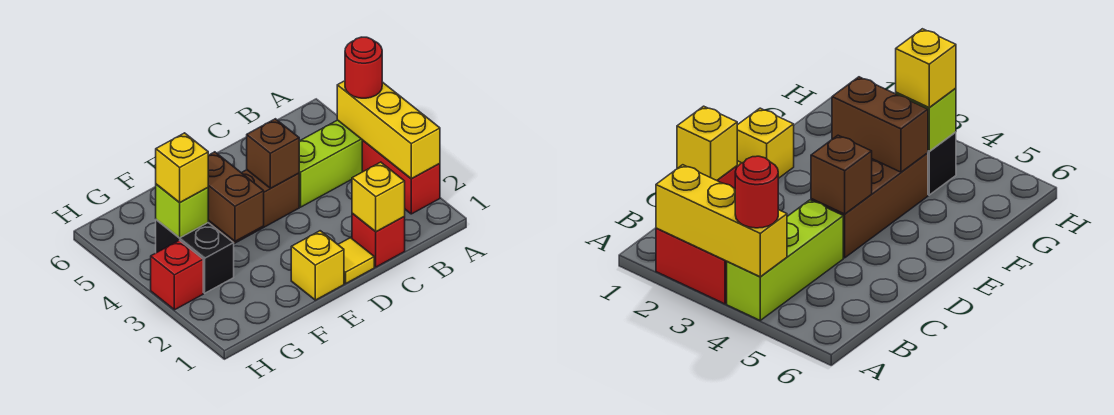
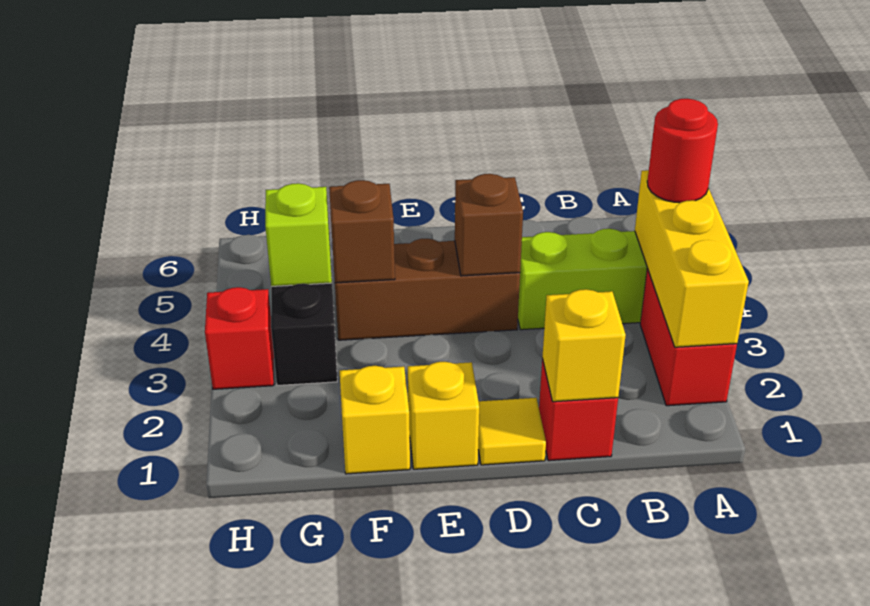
brown brick F3:F4 level 2 -> brown brick F4 level 2
yellow brick G4 level 3 -> yellow brick F1 level 1

